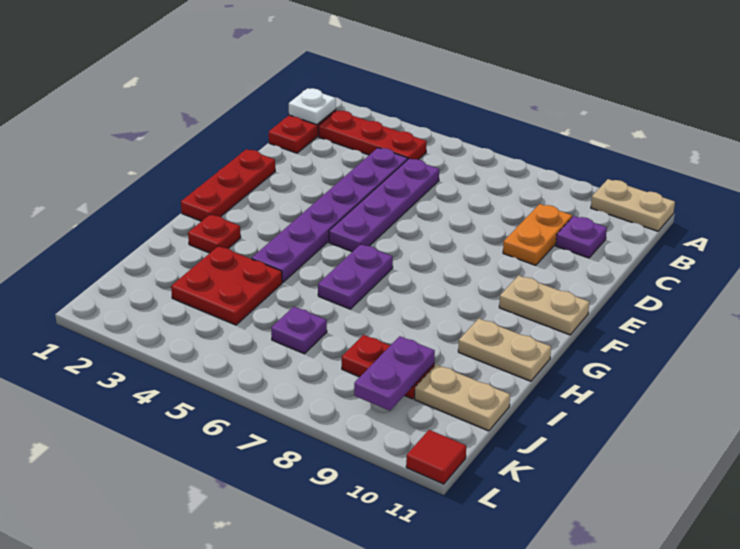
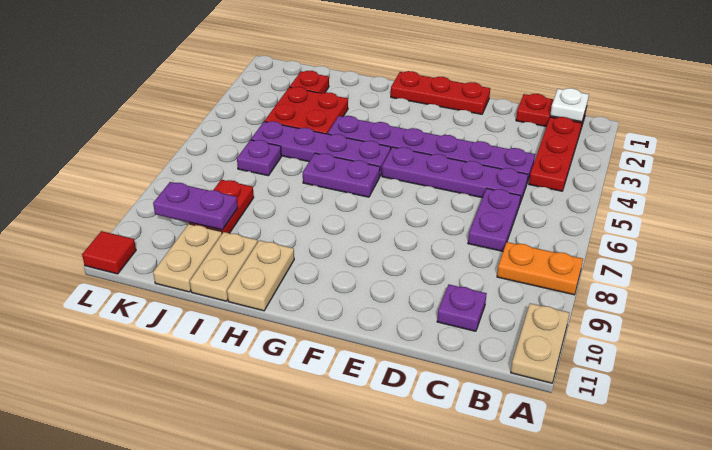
none -> purple plate C6:C7 level 1
orange plate C9:D9 level 1 -> orange plate A8:B8 level 1
tan plate F10:F11 level 1 -> tan plate I10:I11 level 1
none -> purple plate G5:J5 level 1
red plate H2 level 1 -> red plate J2 level 1

